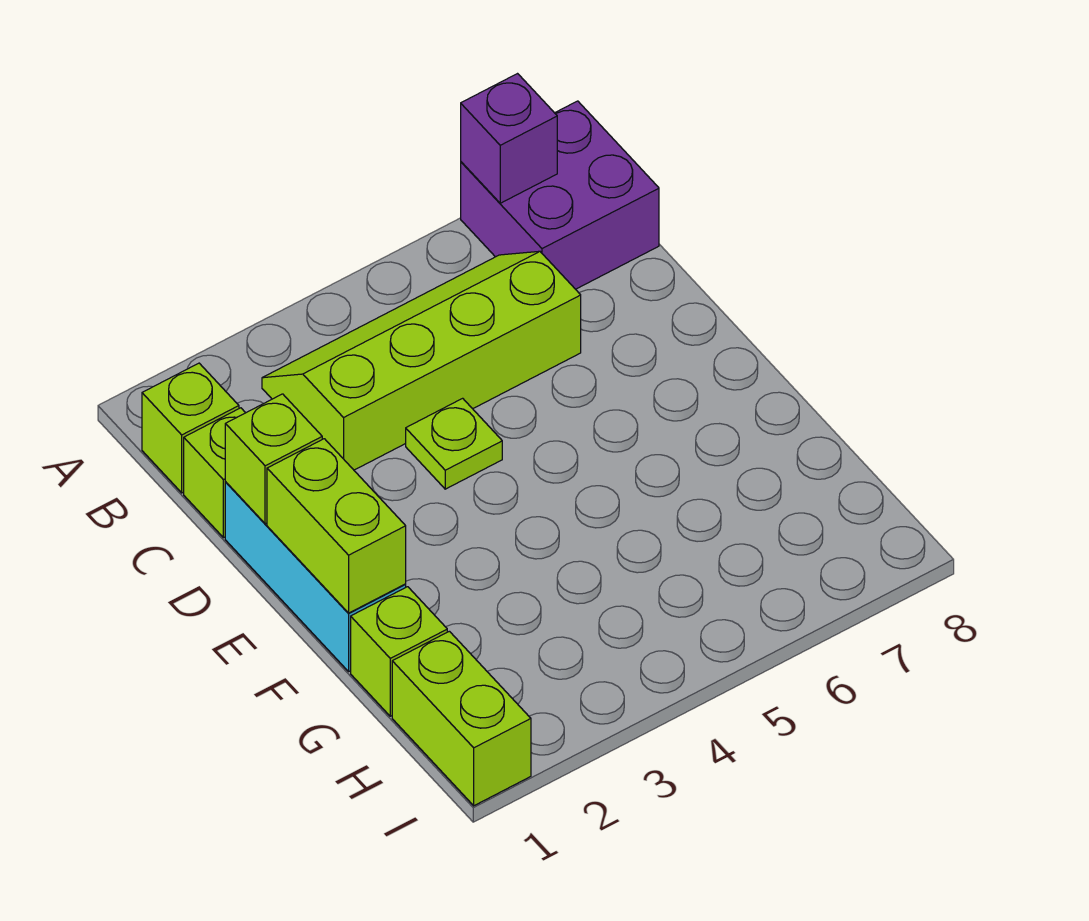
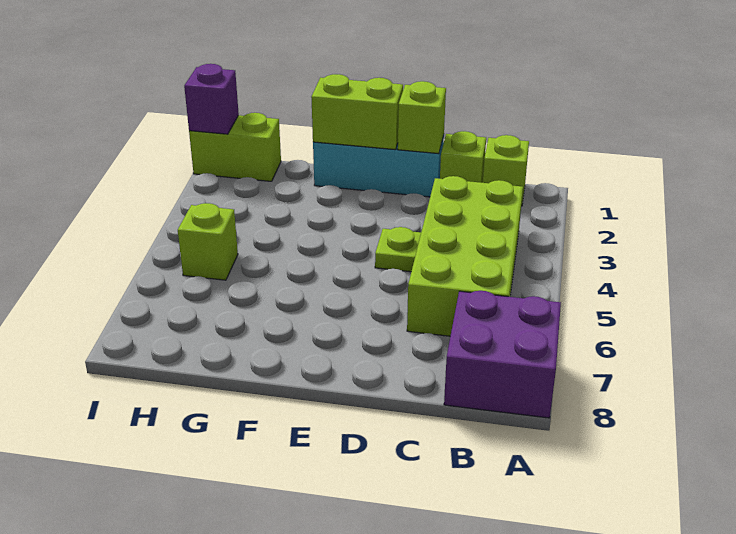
purple brick A7 level 2 -> purple brick I1 level 2
lime slope B3:C6 level 1 top C -> lime brick B3:C6 level 1
lime brick G1 level 1 -> lime brick H5 level 1

